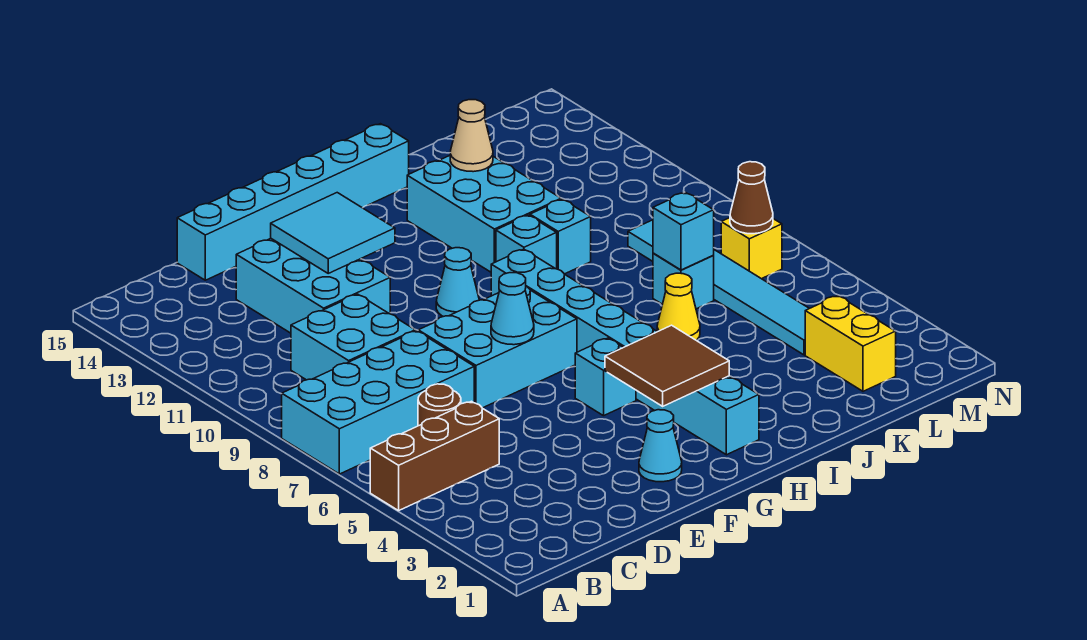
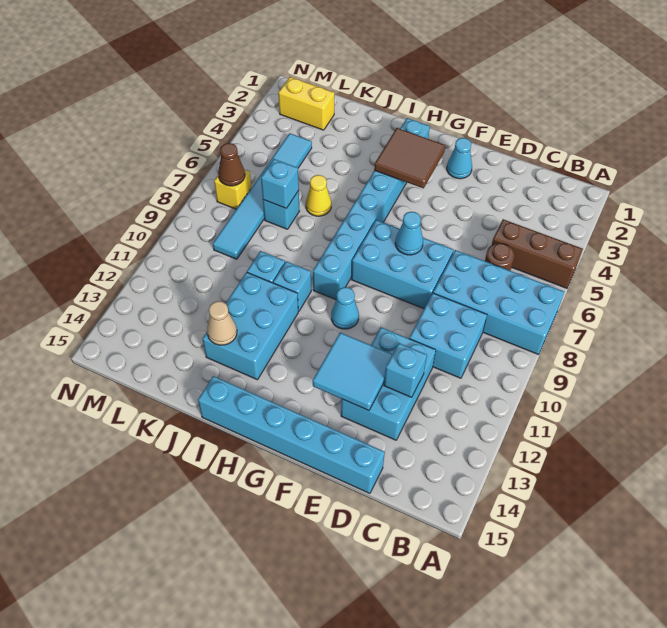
cyan brick G5 level 1 -> cyan brick D12 level 2
yellow brick L2:L3 level 1 -> yellow brick L2:M2 level 1

